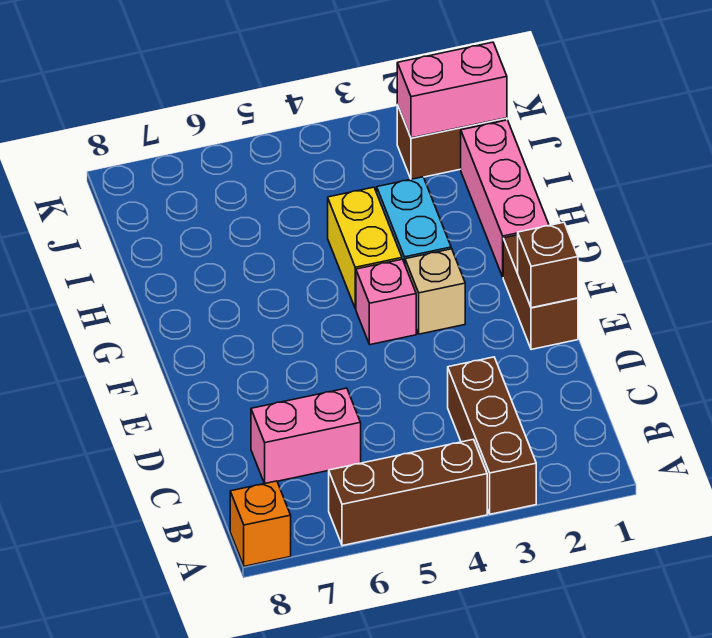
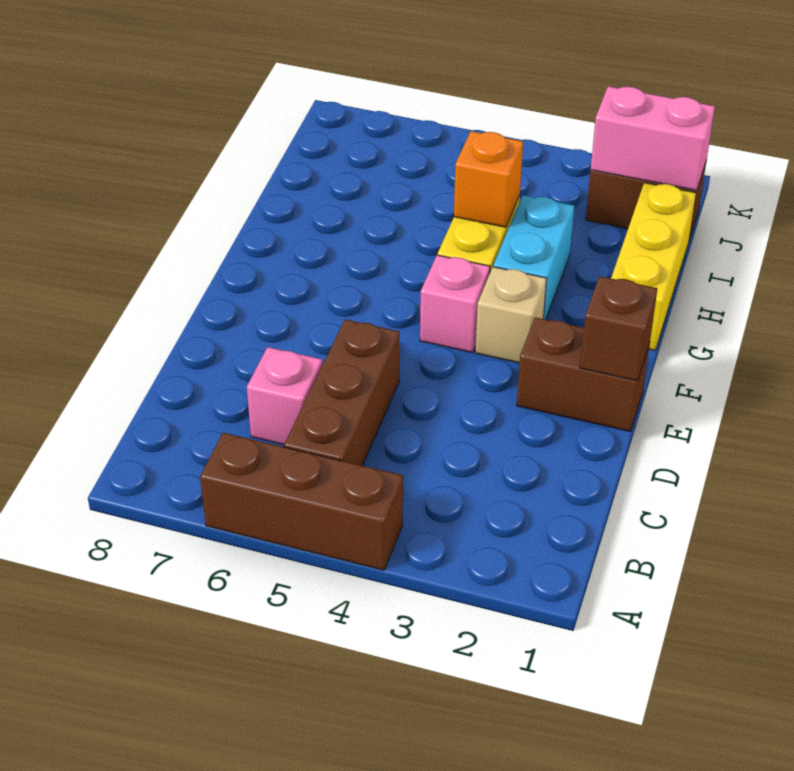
brown brick A3:C3 level 1 -> brown brick B5:D5 level 1
orange brick A8 level 1 -> orange brick H4 level 2
pink brick C6:C7 level 1 -> pink brick C6 level 1
brown brick E1:F1 level 1 -> brown brick E1:E2 level 1
pink brick G1:I1 level 1 -> yellow brick G1:I1 level 1

